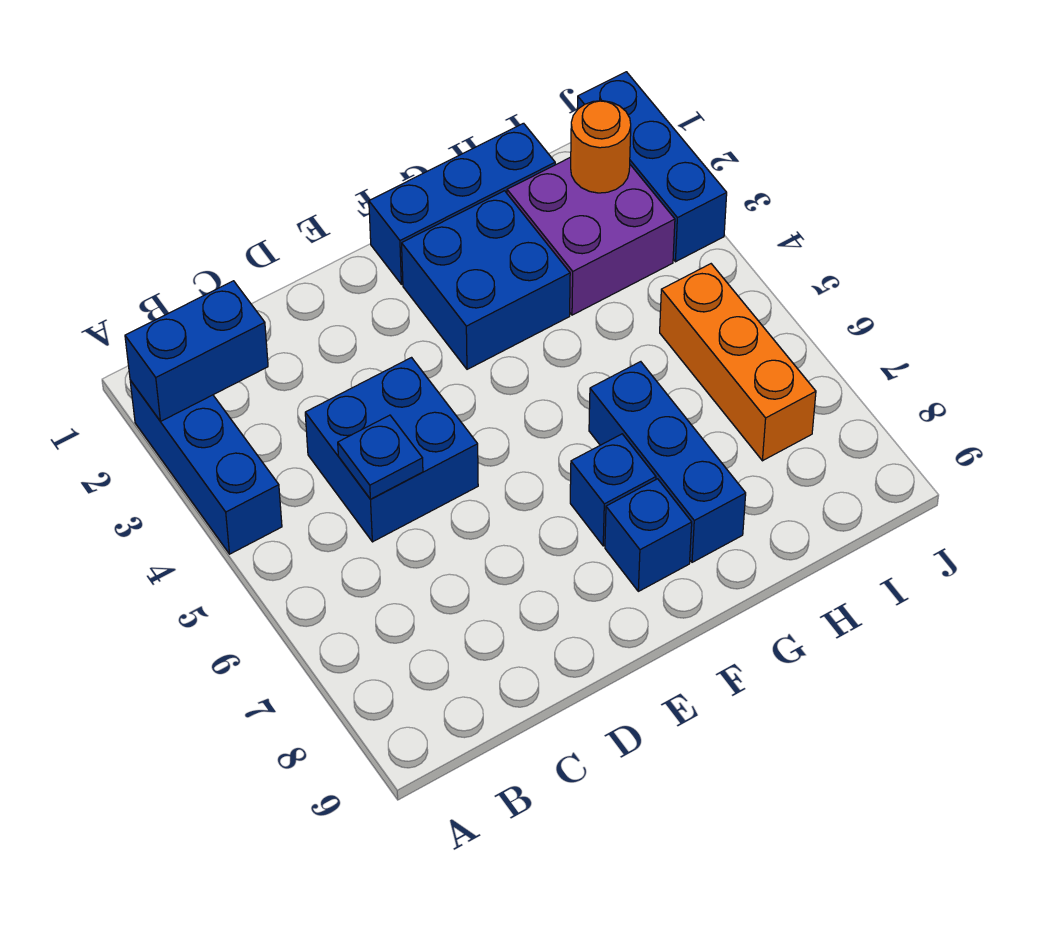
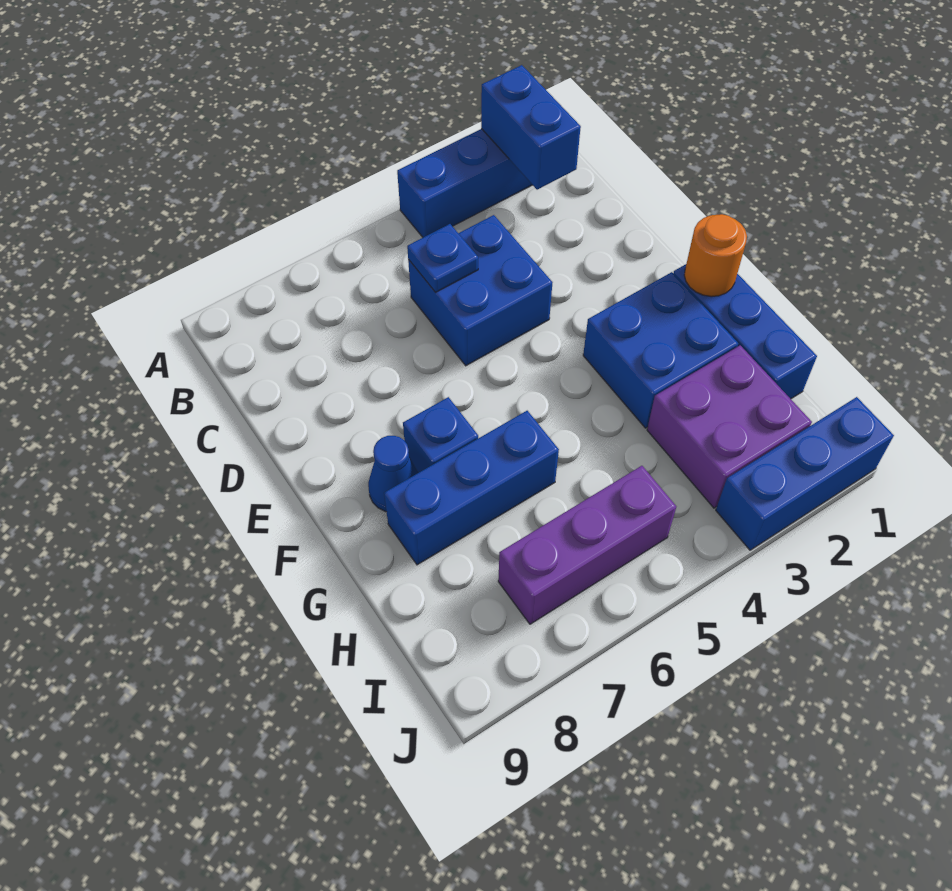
blue brick F8 level 1 -> blue cone F8 level 1
orange round brick I2 level 2 -> orange round brick F1 level 2
orange brick I5:I7 level 1 -> purple brick I5:I7 level 1

